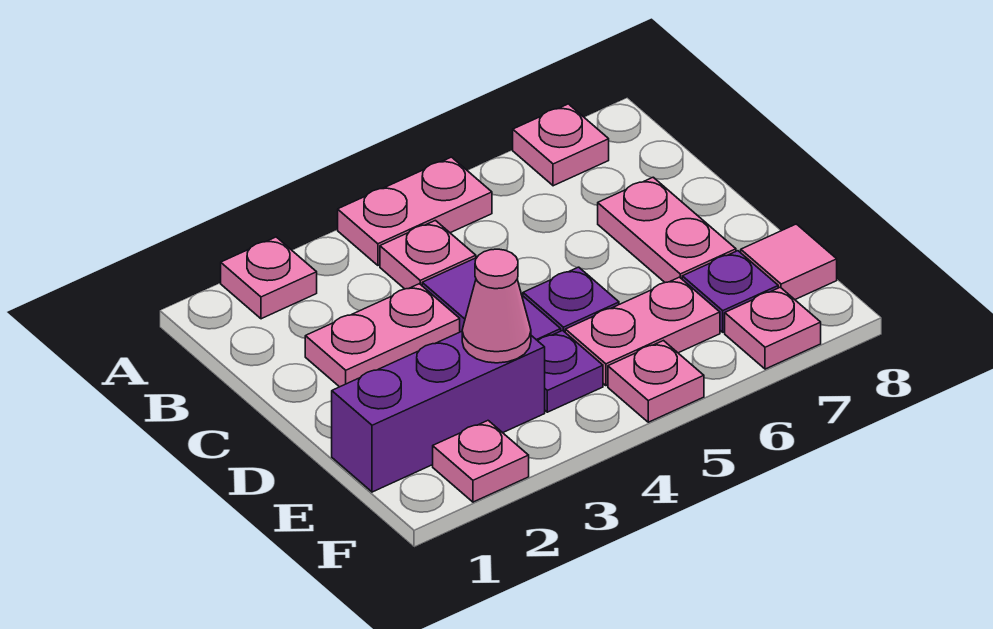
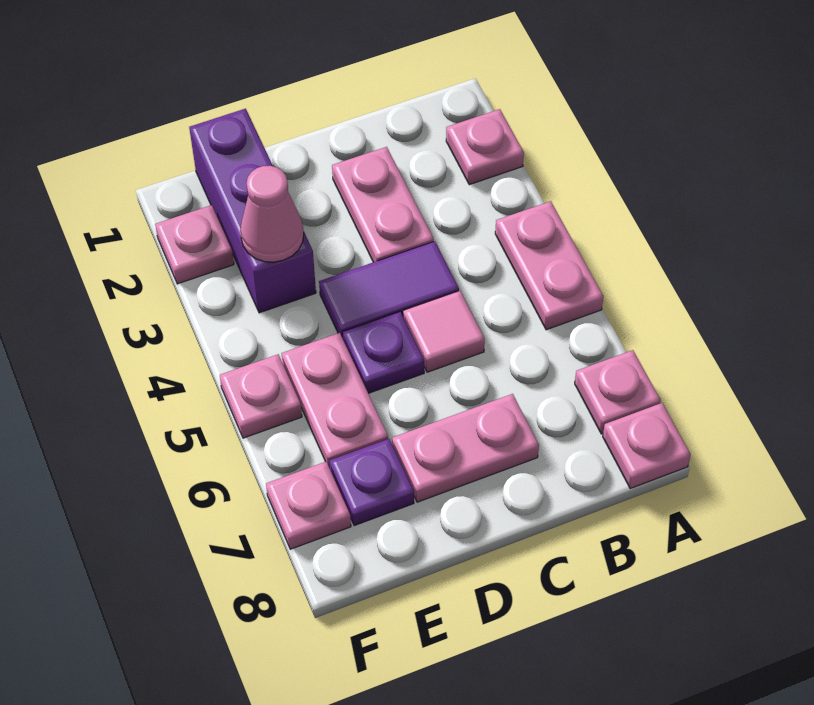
pink plate B4 level 1 -> pink plate A8 level 1
purple plate E4 level 1 -> none
pink tile E8 level 1 -> pink tile C5 level 1

